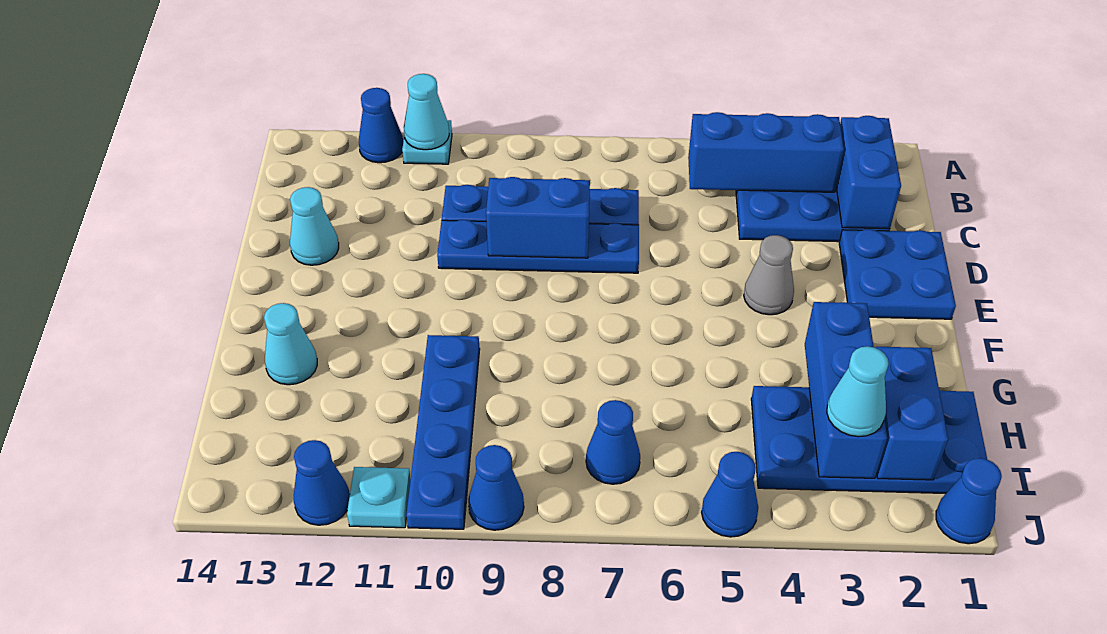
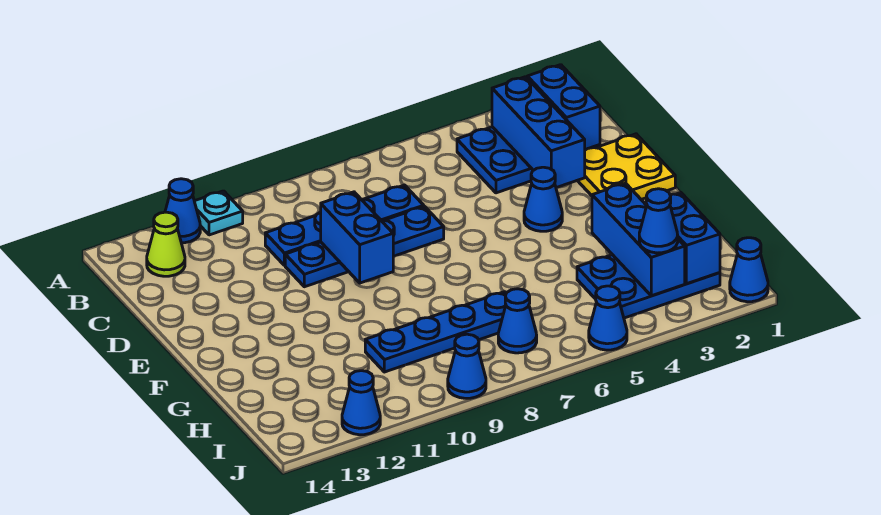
cyan cone A11 level 2 -> none
blue brick B3:B5 level 2 -> blue brick B3:D3 level 2
none -> lime cone B13 level 1
blue plate D1:E2 level 1 -> yellow plate D1:E2 level 1
blue brick D8:D9 level 2 -> blue brick D9:E9 level 2
cyan cone D13 level 1 -> none
grey cone E4 level 1 -> blue cone E4 level 1
blue plate G10:J10 level 1 -> blue plate H7:H10 level 1
cyan cone G13 level 1 -> none
blue plate H1:I4 level 1 -> blue plate H2:I4 level 1
cyan cone I3 level 3 -> blue cone I3 level 3
cyan plate J11 level 1 -> none

